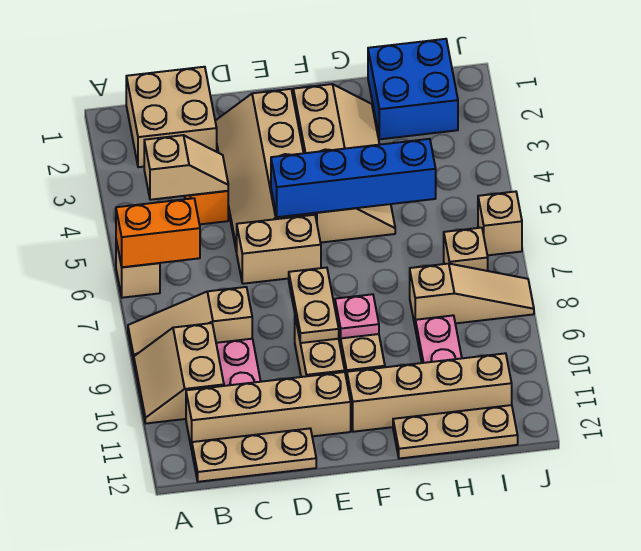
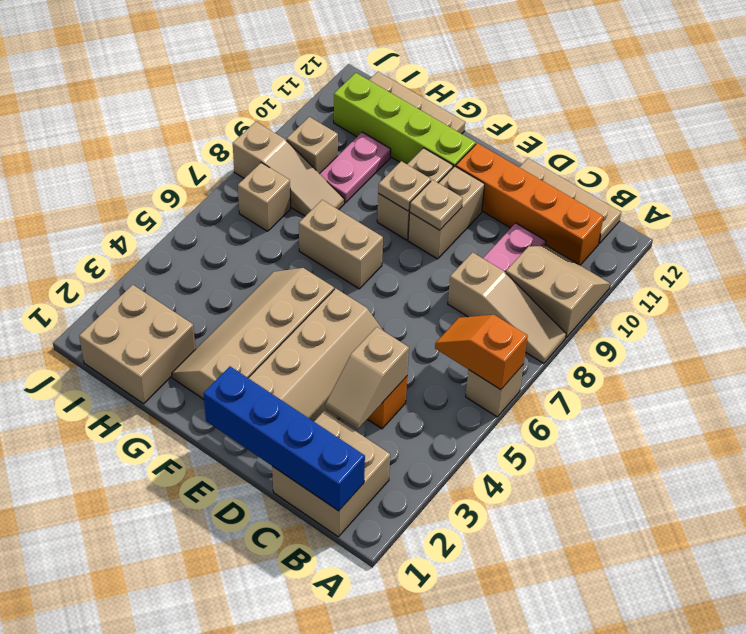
orange brick A6:B6 level 2 -> orange slope A6:B6 level 2 top A
tan slope A9:B10 level 1 top B -> tan slope A9:B10 level 1 top 9
tan slope B4:C4 level 2 top B -> tan slope C3:C4 level 2 top 4
tan brick B11:E11 level 1 -> orange brick B11:E11 level 1
tan brick D6:E6 level 1 -> tan brick F7:G7 level 1
blue brick E5:H5 level 2 -> blue brick B1:E1 level 2
tan plate E8:E9 level 2 -> tan plate E9 level 2
pink plate F9 level 2 -> tan plate F9 level 2
tan brick F11:I11 level 1 -> lime brick F11:I11 level 1
blue brick H1:I2 level 1 -> tan brick H1:I2 level 1
tan slope H8:J8 level 1 top H -> tan slope H8:J8 level 1 top J
tan brick J6 level 1 -> tan brick I9 level 1

